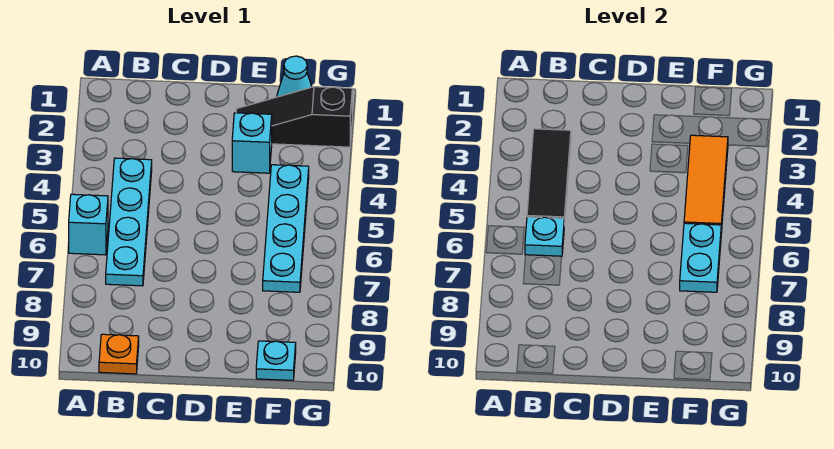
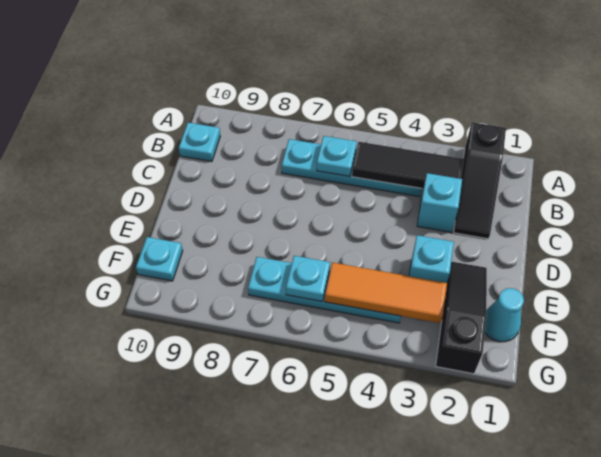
none -> black slope A2:C2 level 1 top A
cyan brick A6 level 1 -> cyan brick C3 level 1
orange plate B10 level 1 -> cyan plate B10 level 1
cyan plate F6:F7 level 2 -> cyan plate F6 level 2

